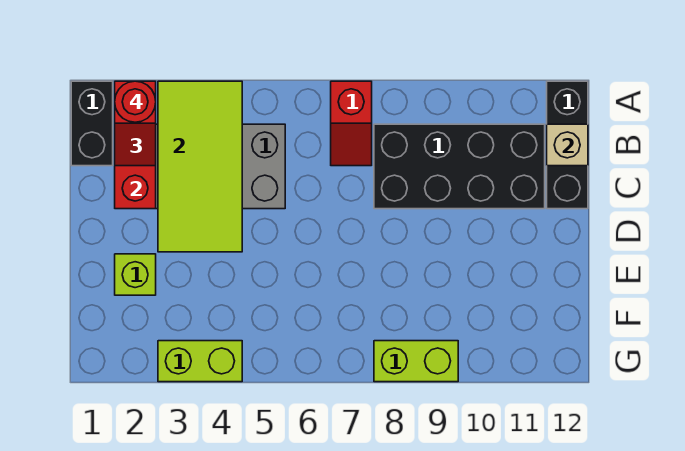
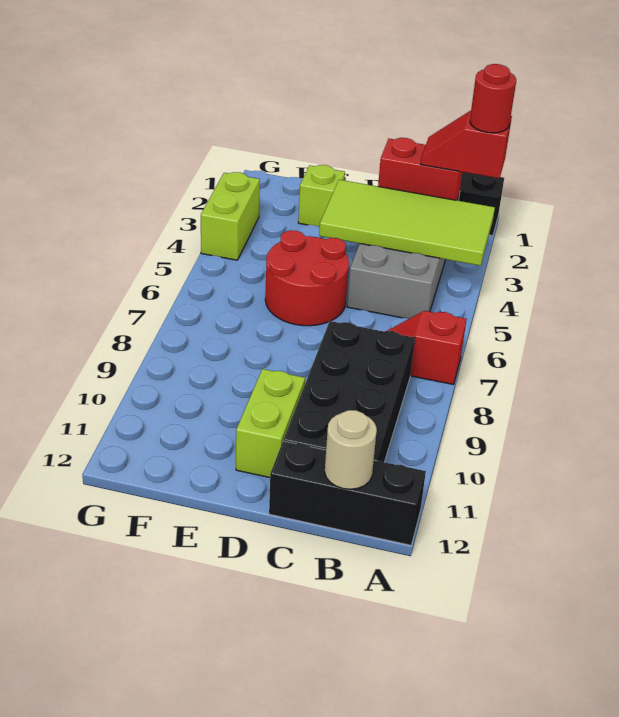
tan brick B12 level 2 -> tan round brick B12 level 2
none -> red round brick D5:E6 level 1
lime brick G8:G9 level 1 -> lime brick D10:D11 level 1

